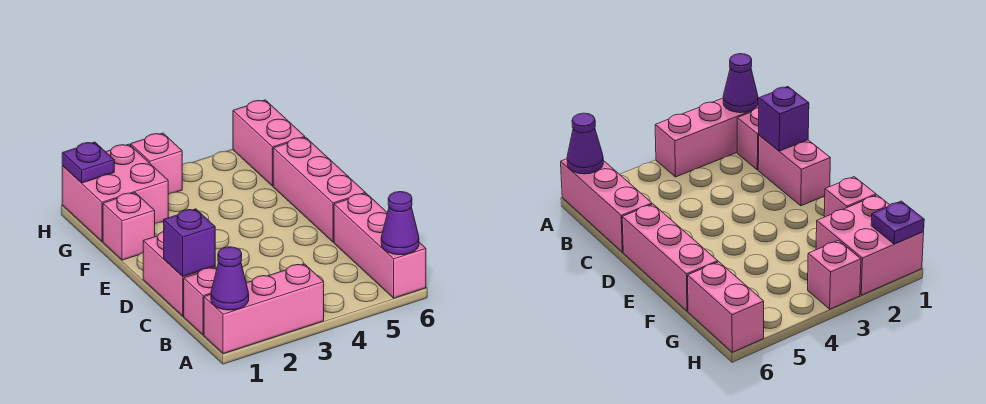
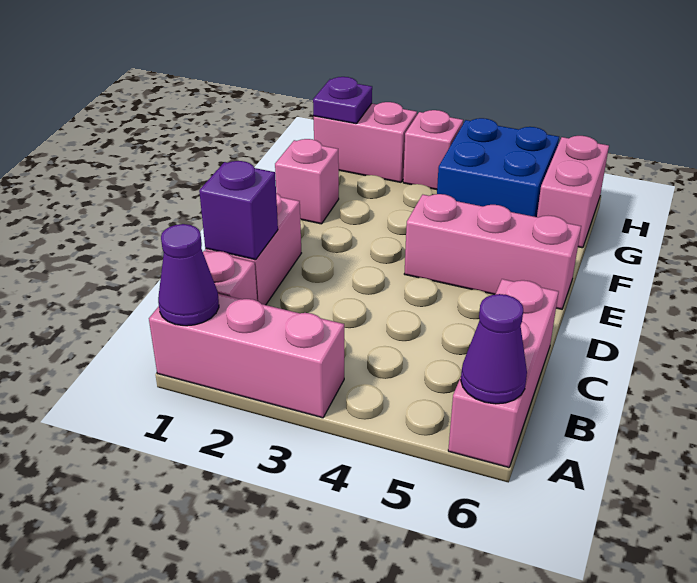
pink brick D6:F6 level 1 -> pink brick E4:E6 level 1
pink brick G1:H2 level 1 -> pink brick H1:H2 level 1
none -> blue brick G4:H5 level 1

